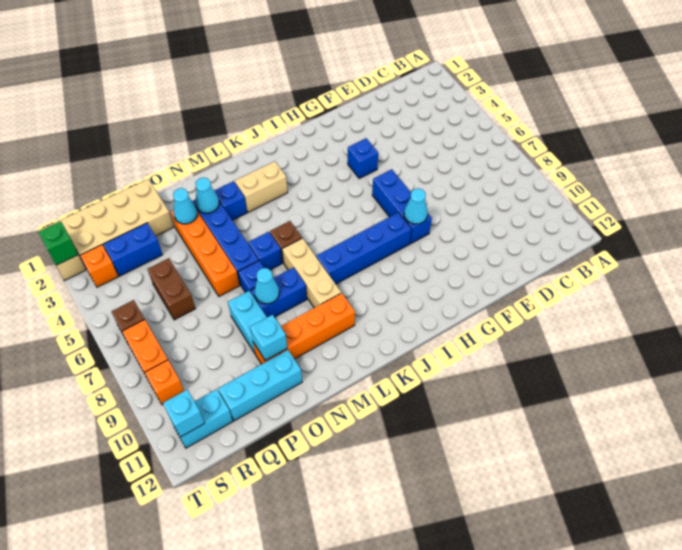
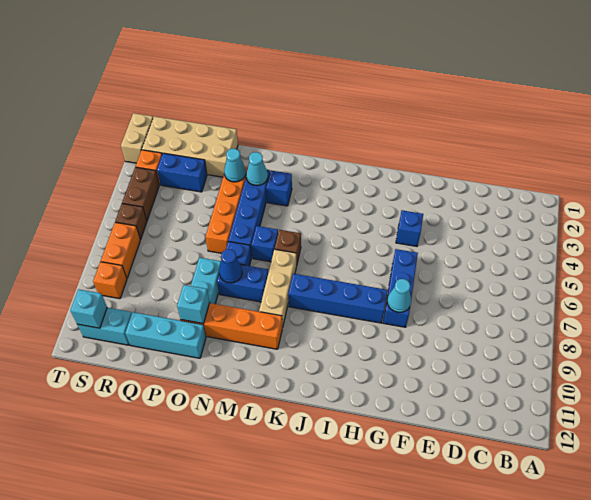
tan brick K3:L3 level 1 -> none
cyan cone N8 level 2 -> blue cone N8 level 2
brown brick Q5:Q6 level 1 -> brown brick S4:S5 level 1
green brick T2 level 2 -> none

